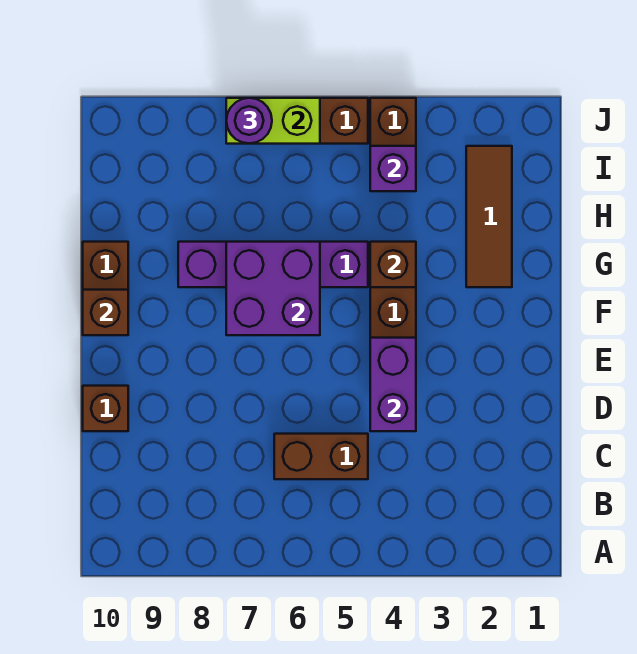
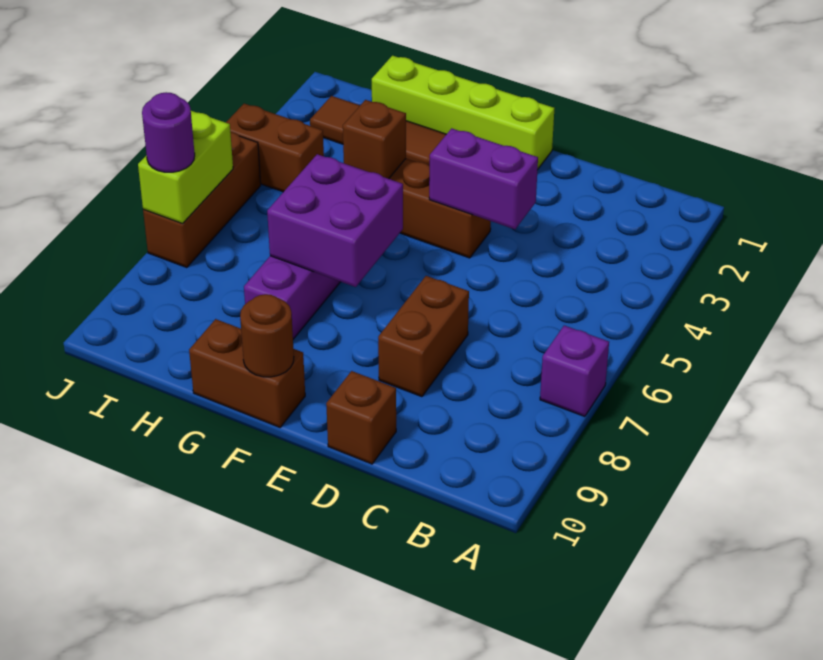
brown brick C5:C6 level 1 -> brown brick D7:D8 level 1
none -> lime brick E1:H1 level 1
brown brick F10 level 2 -> brown round brick F10 level 2
purple brick I4 level 2 -> purple brick A7 level 1

